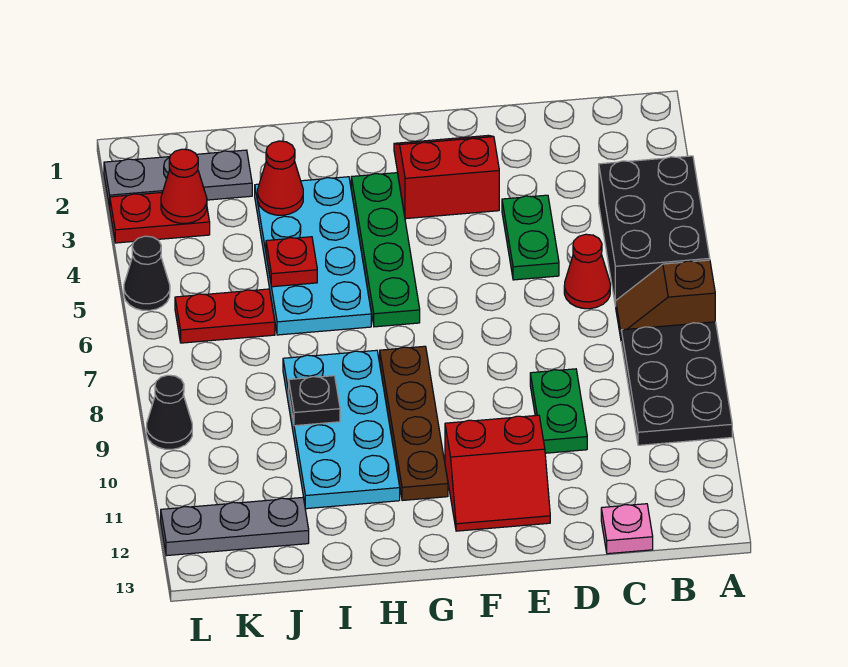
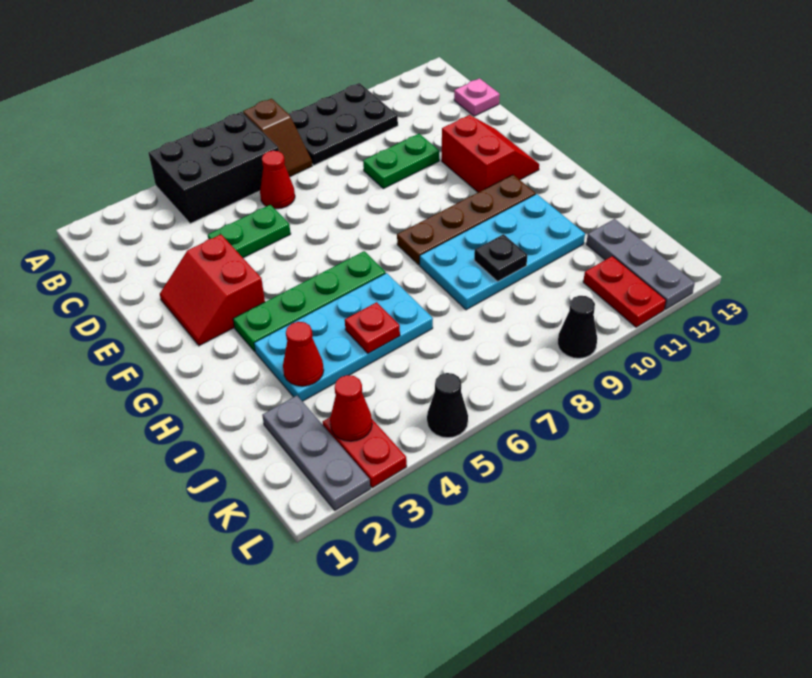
red plate J6:K6 level 1 -> red plate K11:L11 level 1

